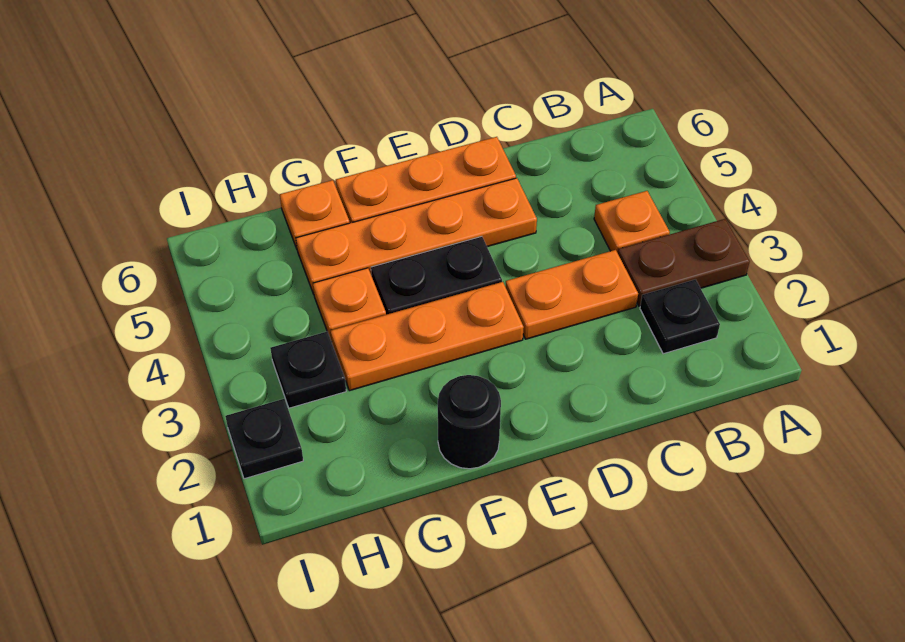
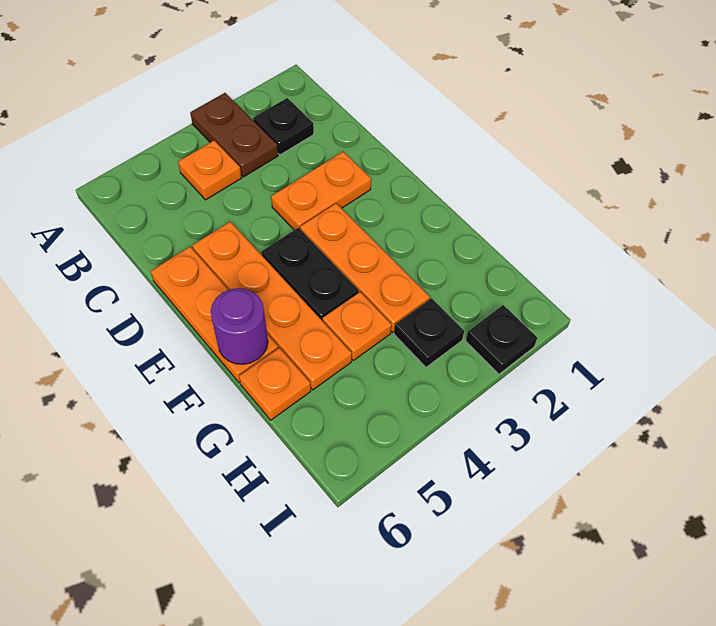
orange plate C3:D3 level 1 -> orange plate D2:D3 level 1
black round brick F1 level 1 -> none
none -> purple round brick F6 level 2

